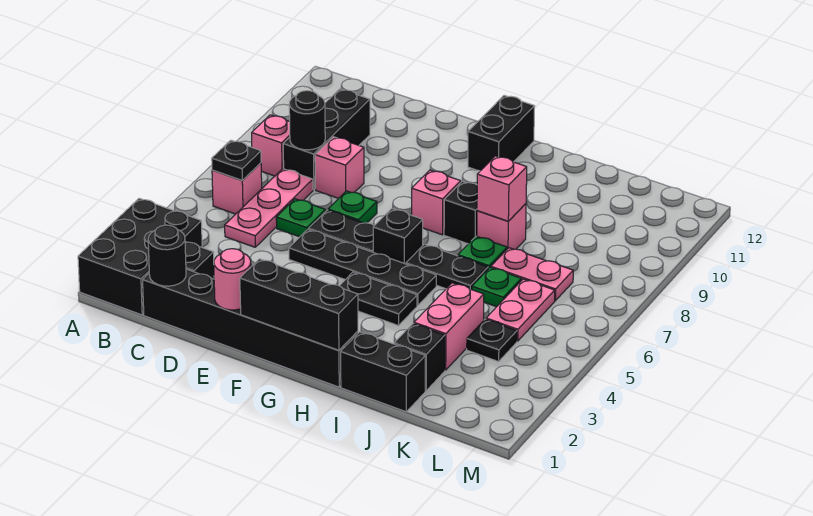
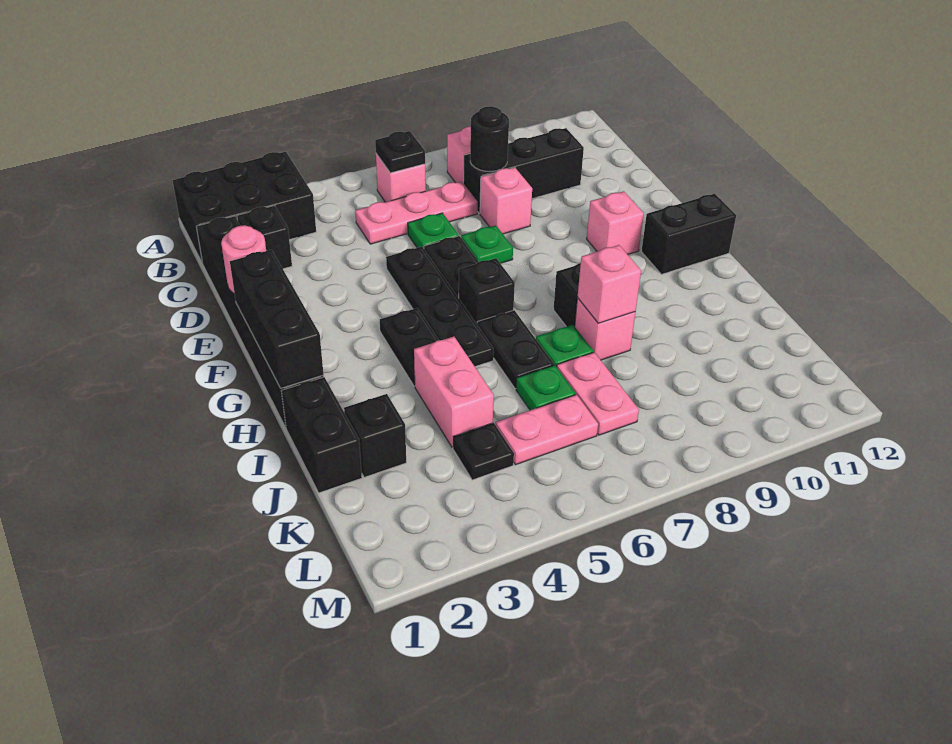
black round brick C1 level 2 -> none
pink brick G8 level 1 -> pink brick F10 level 1
pink brick J3:J4 level 1 -> pink brick I4:J4 level 1

